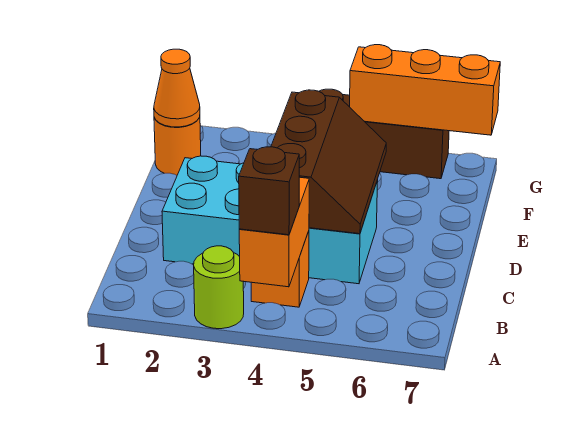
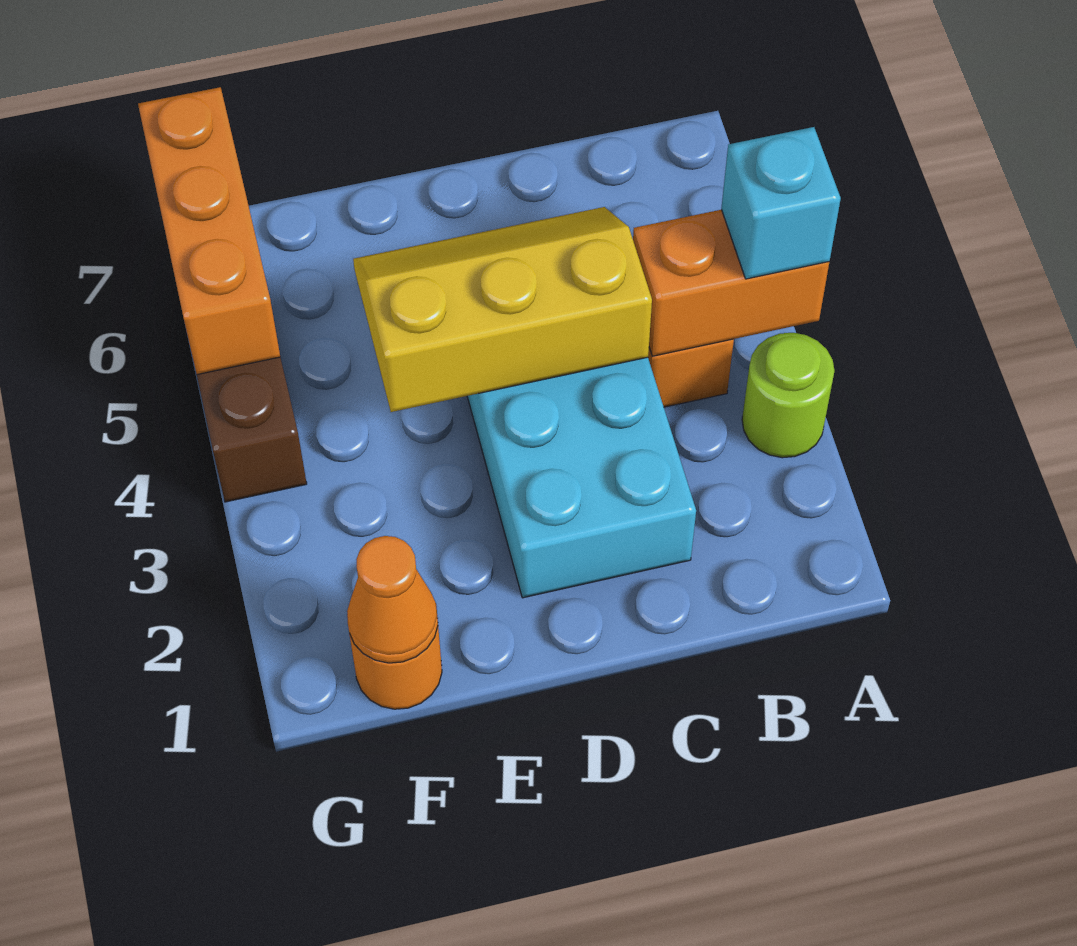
brown brick A4 level 3 -> cyan brick A4 level 3
brown slope C4:E5 level 2 top 4 -> yellow slope C4:E5 level 2 top 4

